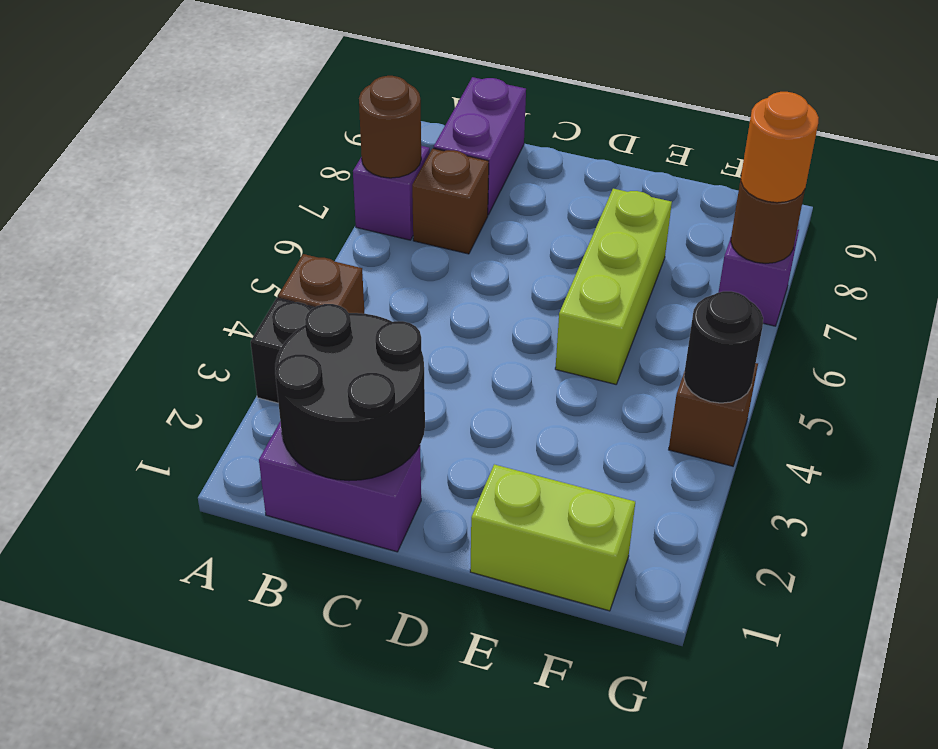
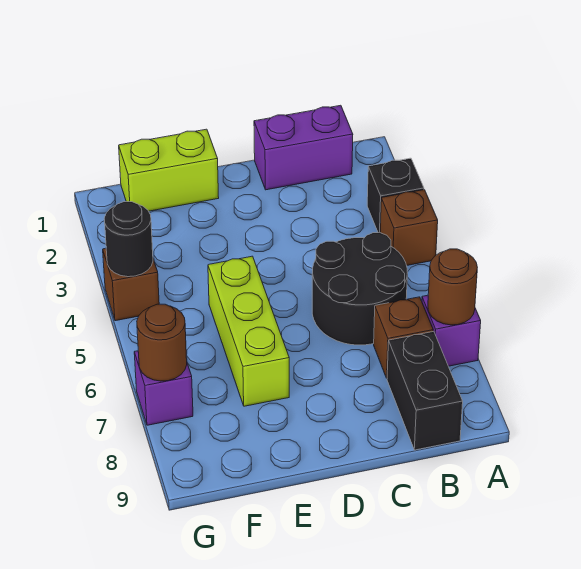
black round brick B1:C2 level 2 -> black round brick B5:C6 level 1
purple brick B8:B9 level 1 -> black brick B8:B9 level 1
orange round brick G7 level 3 -> none

